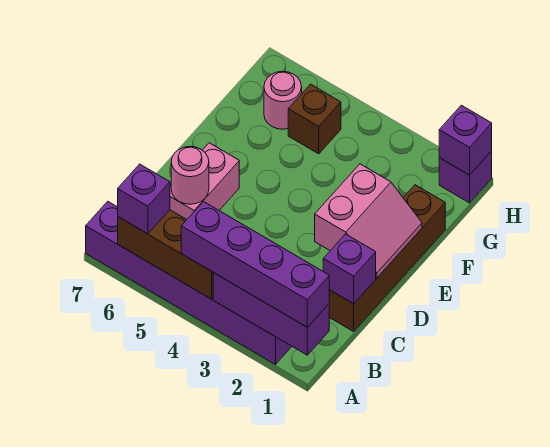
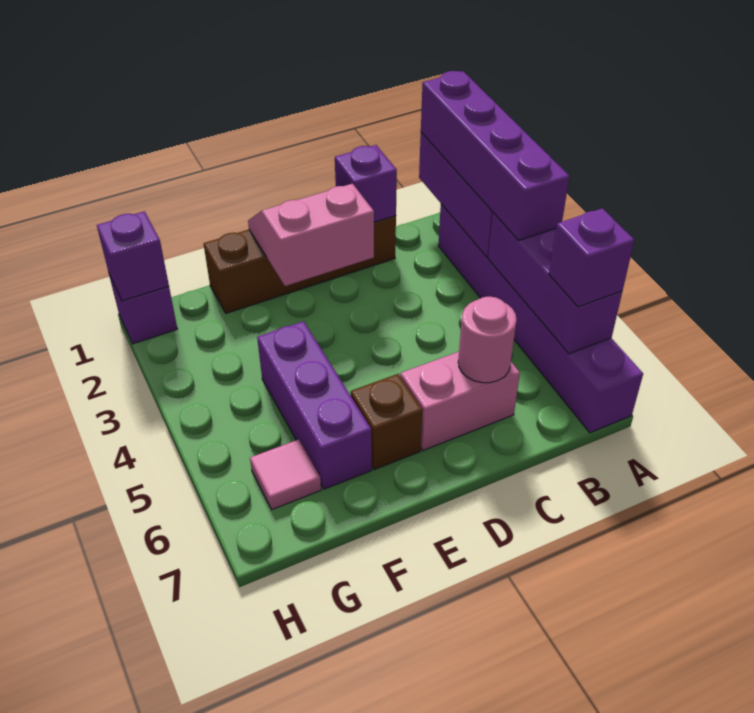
brown brick A4:A6 level 2 -> purple brick A4:A6 level 2
none -> purple brick F4:F6 level 1
brown brick G5 level 1 -> brown brick E6 level 1
pink round brick G6 level 1 -> pink tile G6 level 1

